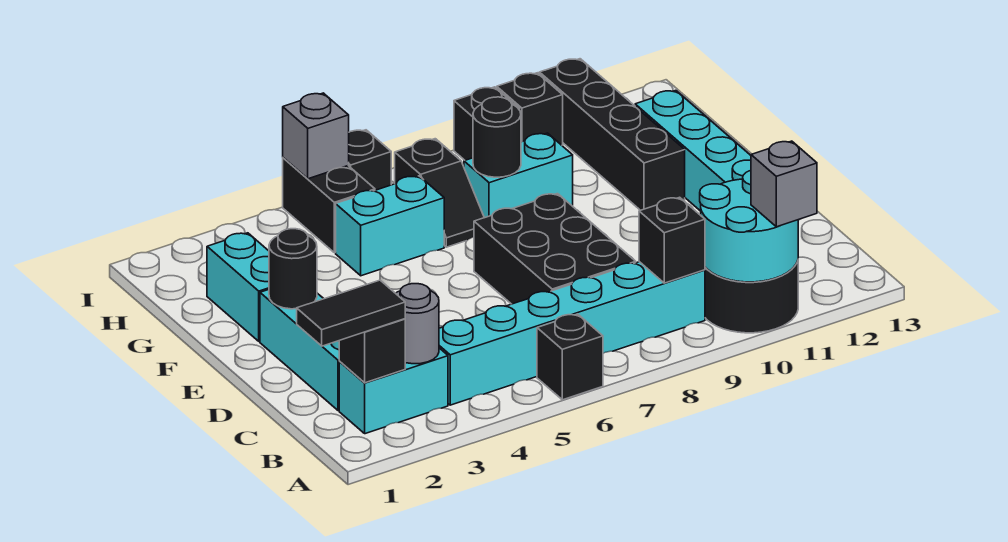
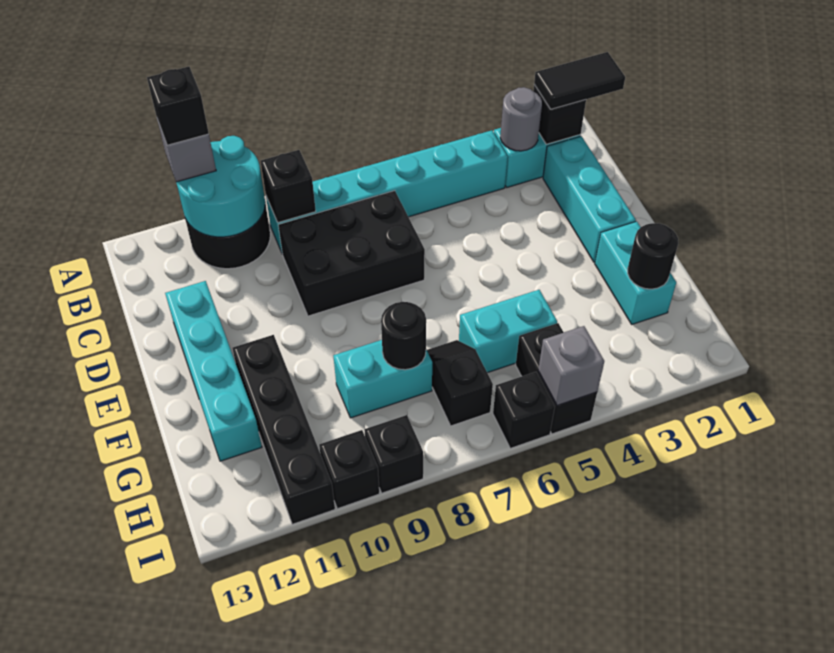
black brick A6 level 1 -> black brick A11 level 4
black brick C7:E8 level 1 -> black brick C7:D9 level 1
black round brick E2 level 2 -> black round brick G2 level 2

